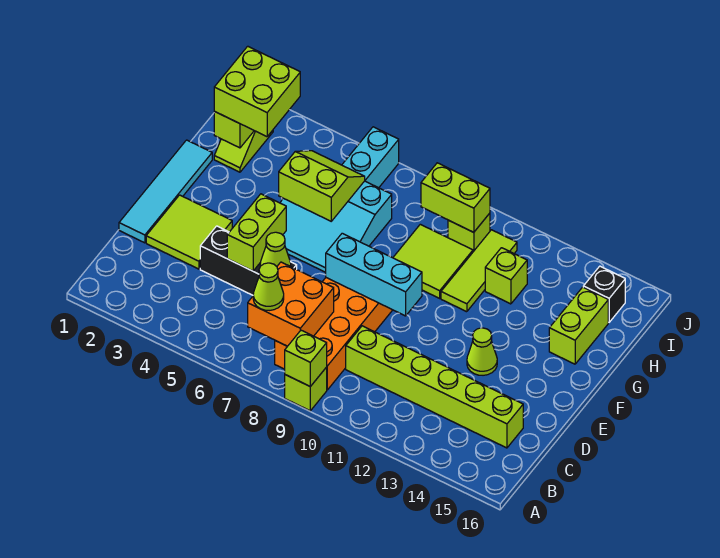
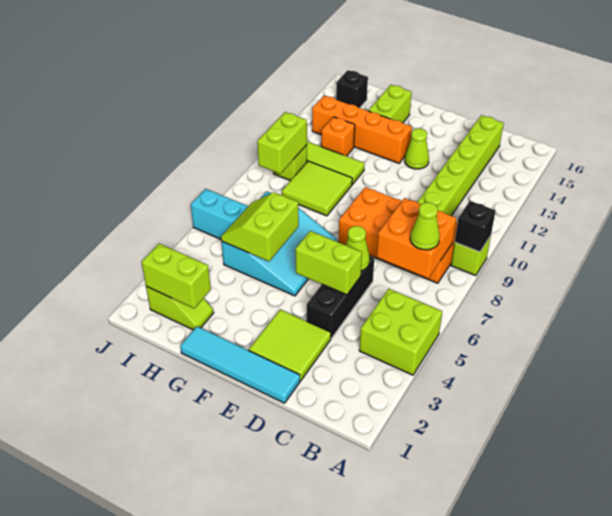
lime brick A9 level 2 -> black brick A9 level 2
cyan brick E8:E10 level 2 -> none
none -> orange brick F13:I13 level 1
lime brick G15:H15 level 1 -> lime brick G14:G15 level 1
lime brick H2:I3 level 3 -> lime brick A4:B5 level 1
lime brick H12 level 1 -> orange brick H12 level 1

